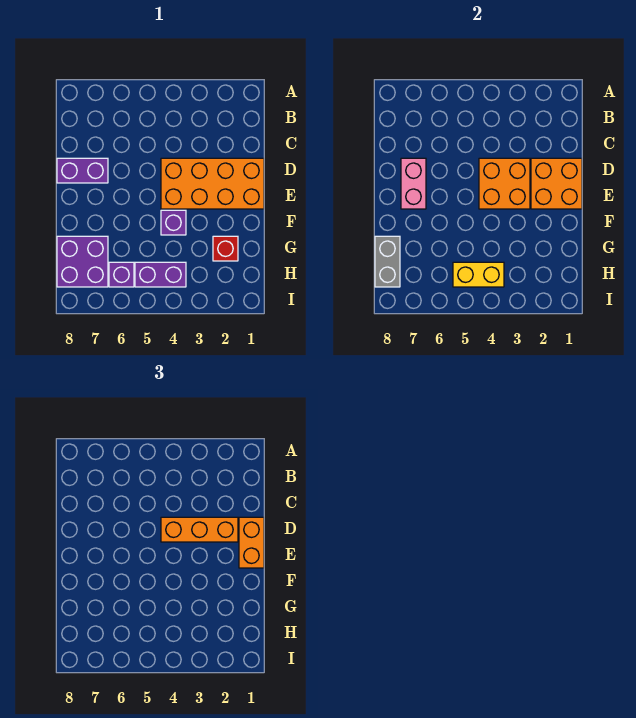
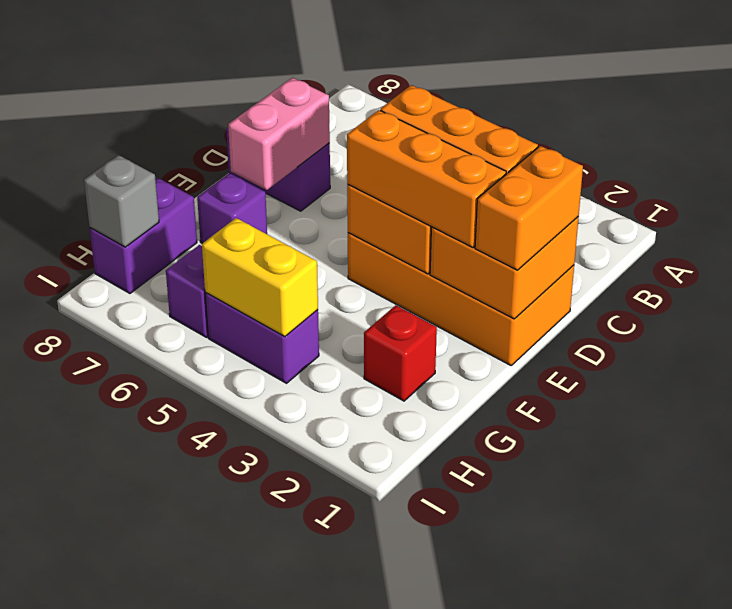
none -> orange brick E2:E4 level 3
purple brick F4 level 1 -> purple brick F7 level 1
purple brick G7:H8 level 1 -> purple brick G8:H8 level 1
grey brick G8:H8 level 2 -> grey brick H8 level 2

